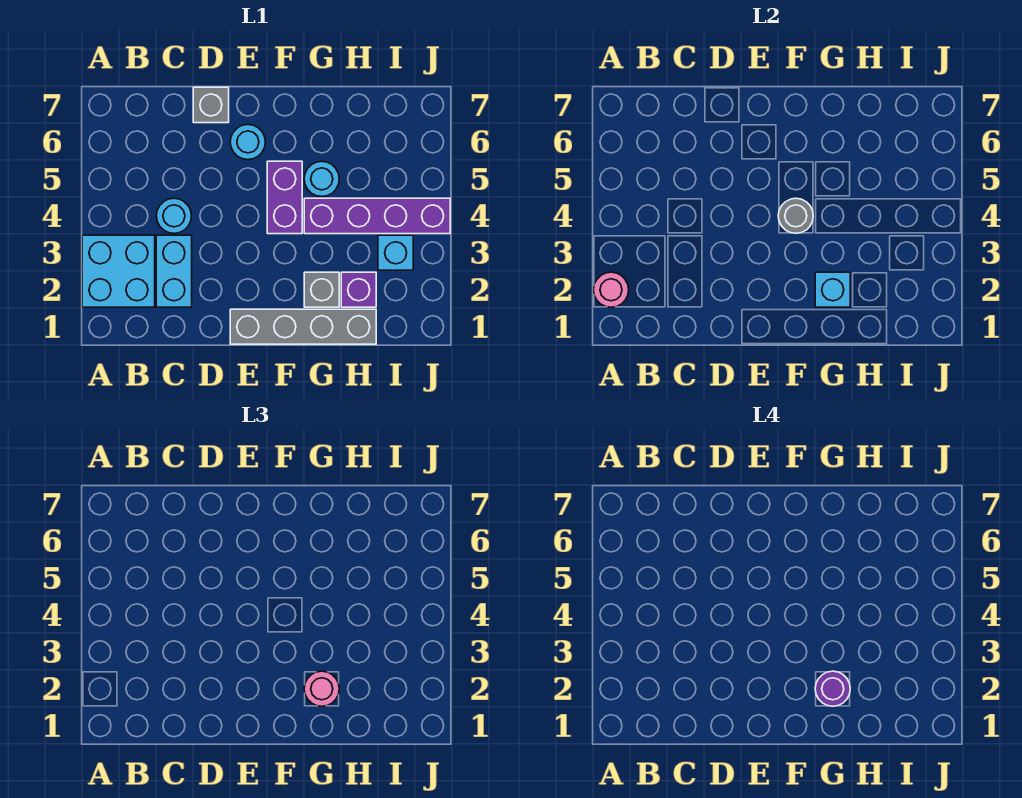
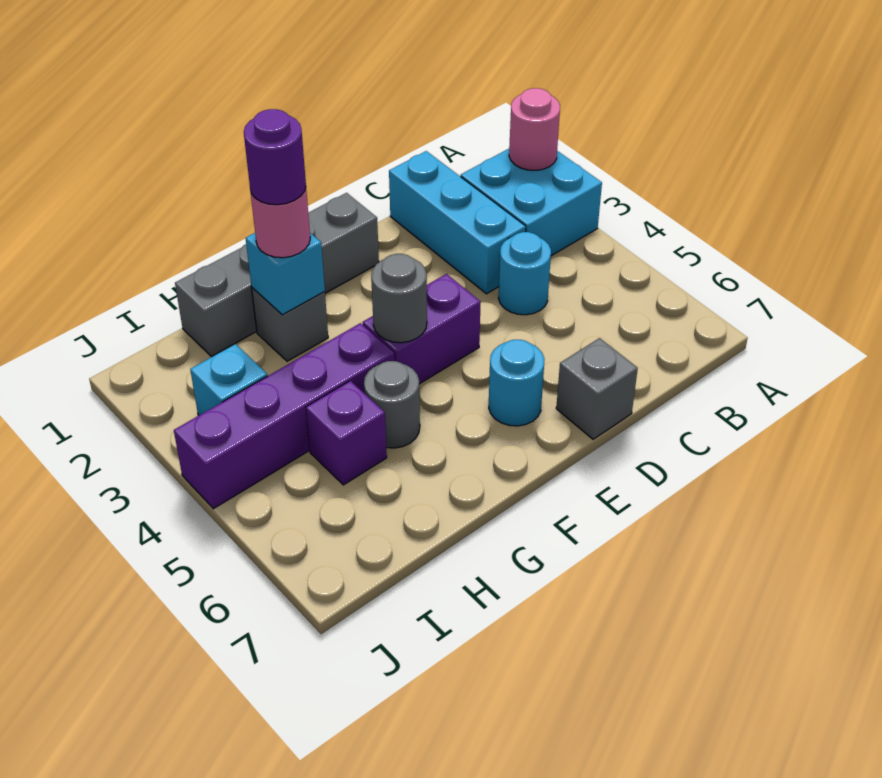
cyan brick C2:C3 level 1 -> cyan brick C1:C3 level 1
purple brick F4:F5 level 1 -> purple brick E4:F4 level 1
cyan round brick G5 level 1 -> grey round brick G5 level 1
purple brick H2 level 1 -> purple brick H5 level 1

